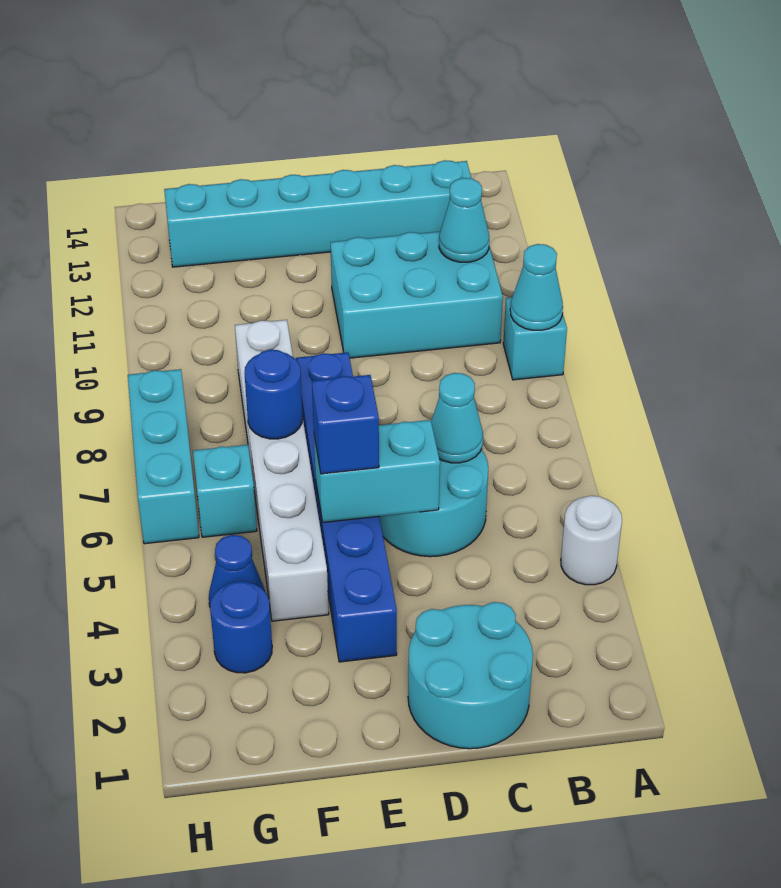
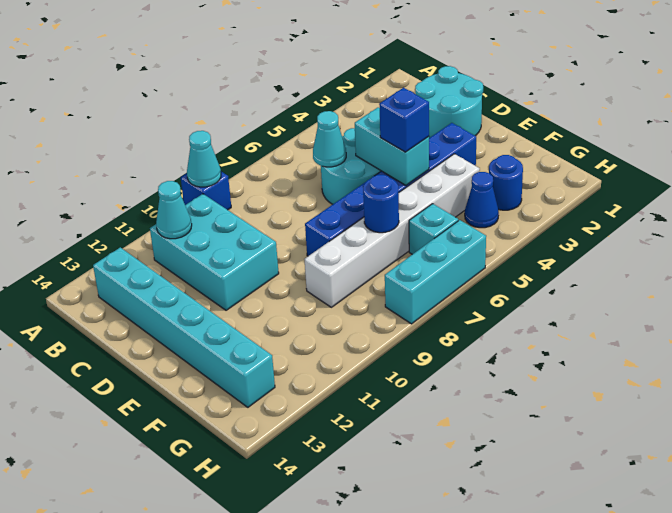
white round brick A4 level 1 -> none
cyan brick A9 level 1 -> blue brick A9 level 1

